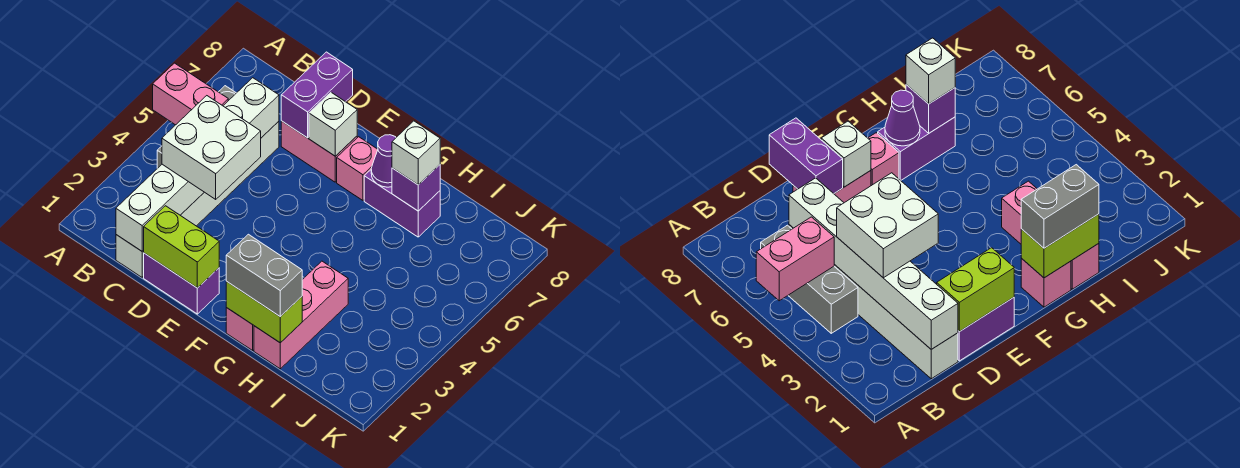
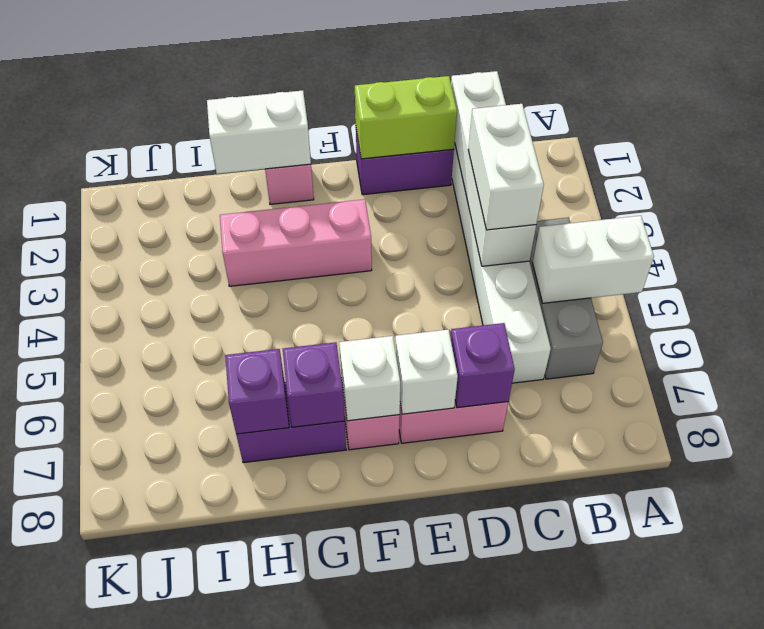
pink brick A5:B5 level 2 -> white brick A5:B5 level 2
white brick C1:C6 level 2 -> white brick C1:C4 level 2
white brick C3:D4 level 3 -> white brick C3:C4 level 3
purple brick D7:D8 level 2 -> purple brick D7 level 2
lime brick G1:H1 level 2 -> white brick G1:H1 level 2
grey brick G1:H1 level 3 -> none
purple cone G7 level 2 -> purple brick G7 level 2
pink brick H1:H3 level 1 -> pink brick F3:H3 level 1
white brick H7 level 3 -> white brick F7 level 2

